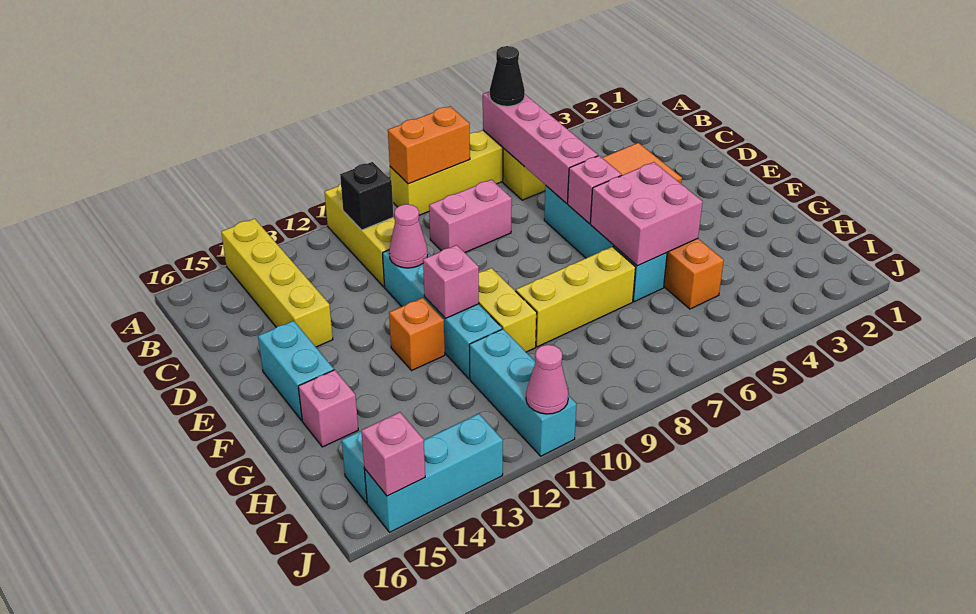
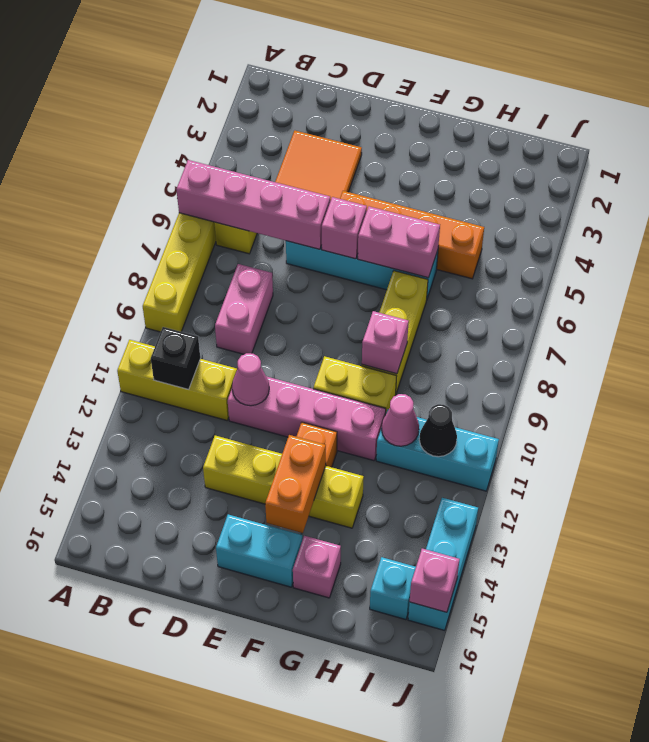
black cone A6 level 3 -> black cone I11 level 2
orange brick A8:A9 level 2 -> orange brick F13:F14 level 2
yellow brick A14:D14 level 1 -> yellow brick D13:G13 level 1
cyan brick D11:G11 level 1 -> pink brick D11:G11 level 1
pink brick F5:G6 level 2 -> pink brick F6:G6 level 2
pink brick F11 level 2 -> pink brick G9 level 2
pink cone J11 level 2 -> pink cone H11 level 2

